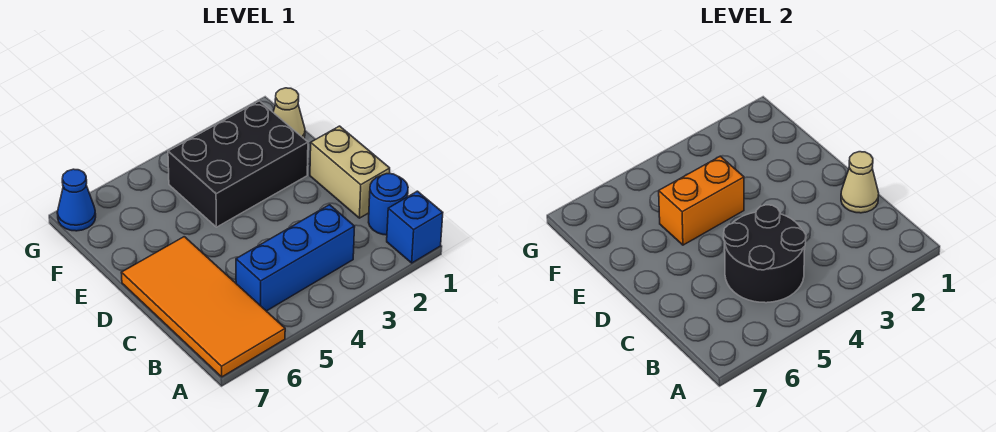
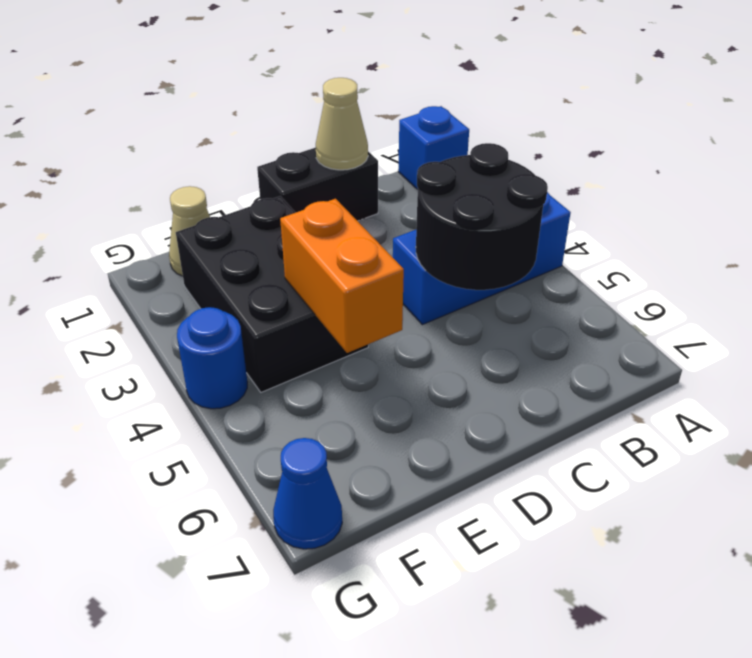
orange tile A6:D7 level 1 -> none
blue round brick B1 level 1 -> blue round brick G4 level 1
blue brick B3:B5 level 1 -> blue brick A4:C4 level 1
tan brick C1:D1 level 1 -> black brick C1:D1 level 1

